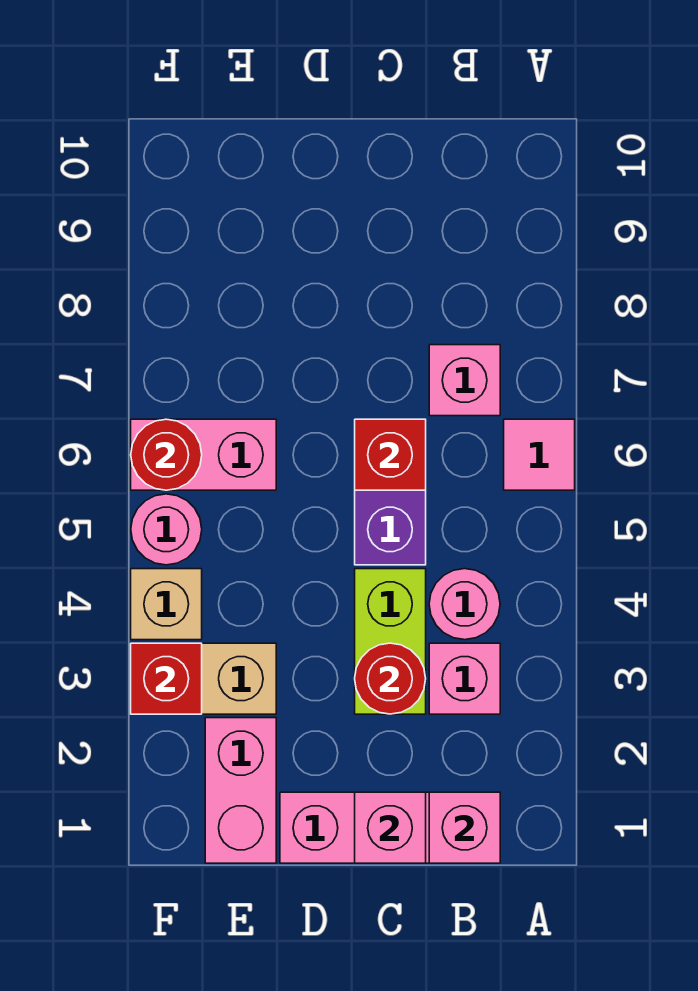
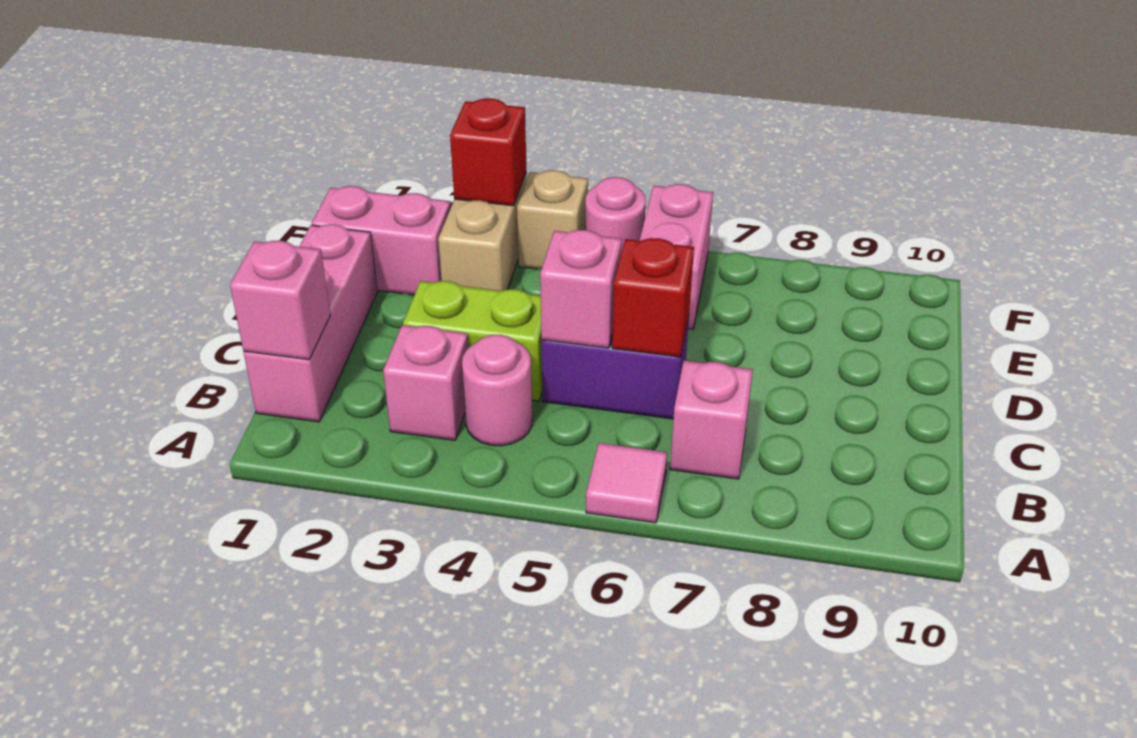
pink brick C1 level 2 -> pink brick C5 level 2
red round brick C3 level 2 -> none
red round brick F6 level 2 -> none

